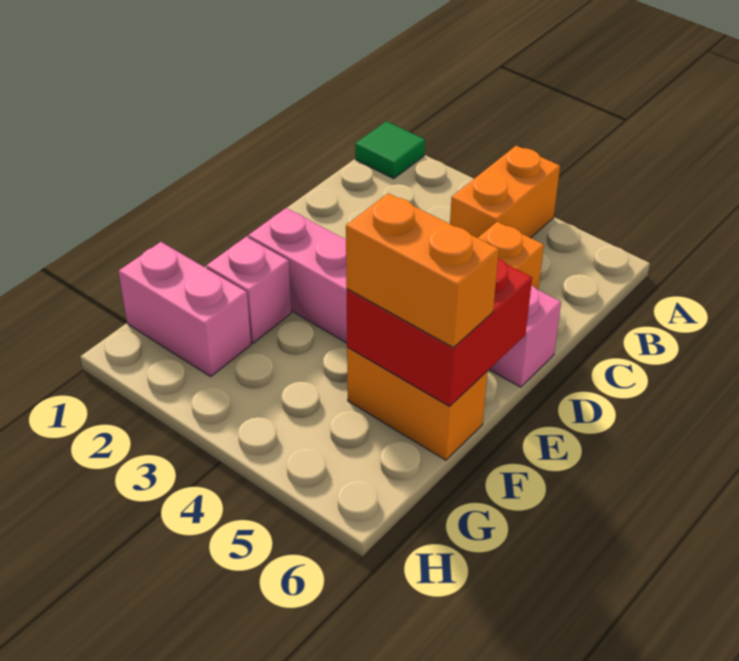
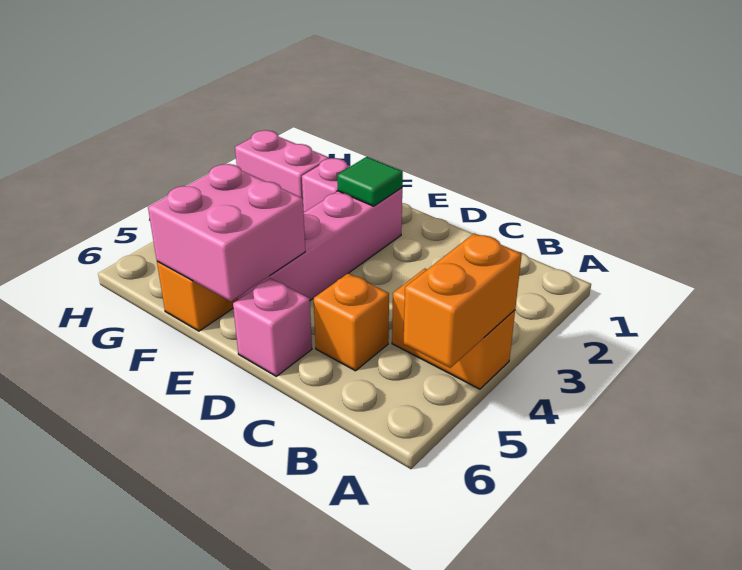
green tile A1 level 1 -> green tile E2 level 2
red brick E5:F6 level 2 -> pink brick E5:F6 level 2
orange brick F5:F6 level 3 -> orange brick A4:A5 level 2
pink brick G1:G2 level 1 -> pink brick G2:H2 level 1

